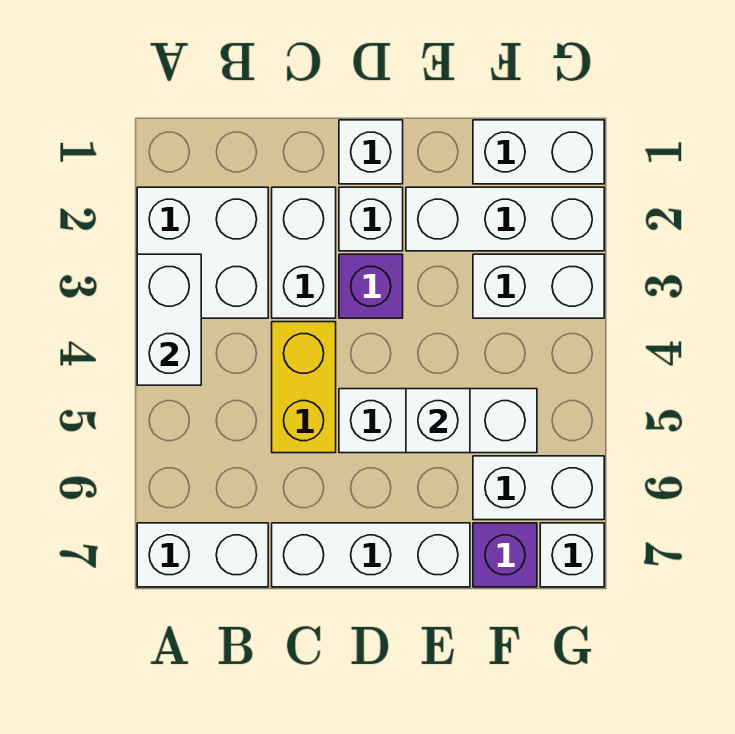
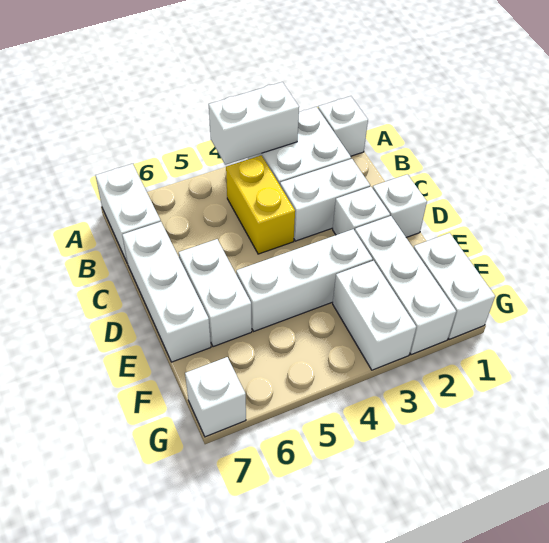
yellow brick C4:C5 level 1 -> yellow brick B4:C4 level 1
purple brick D3 level 1 -> none
white brick D5:F5 level 1 -> white brick E3:E5 level 1
white brick E5 level 2 -> white brick A1 level 1
white brick F6:G6 level 1 -> white brick D6:E6 level 1
purple brick F7 level 1 -> none

